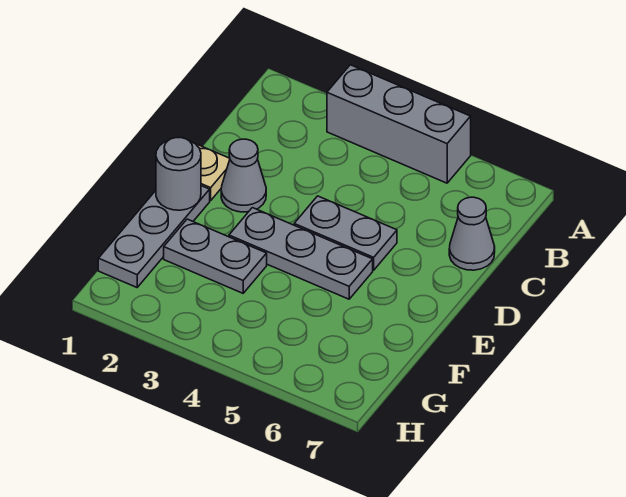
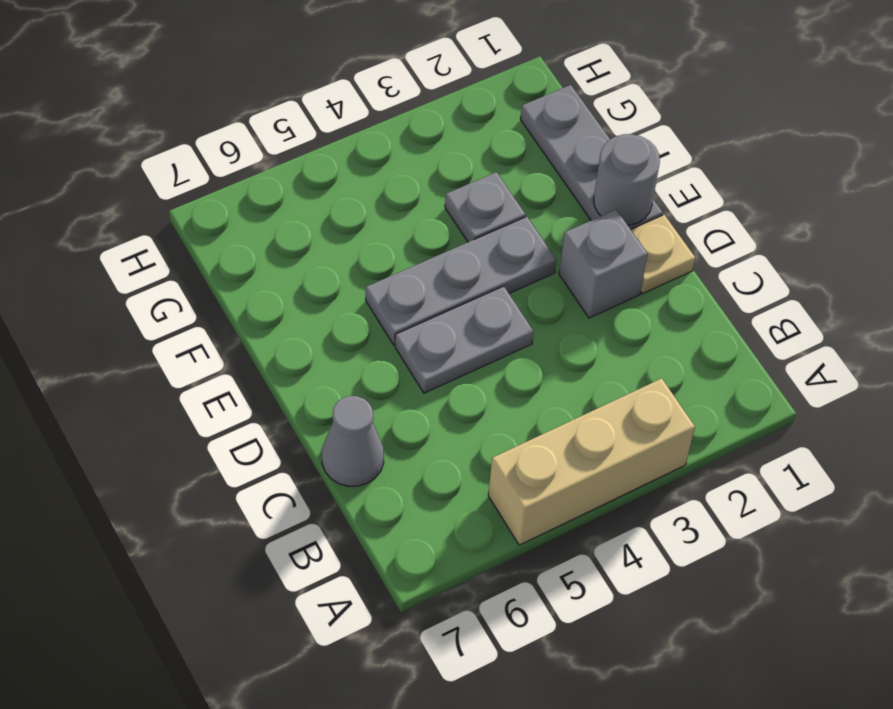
grey brick A3:A5 level 1 -> tan brick A3:A5 level 1
grey cone D2 level 1 -> grey brick D2 level 1
grey plate F2:F3 level 1 -> grey plate F3 level 1

